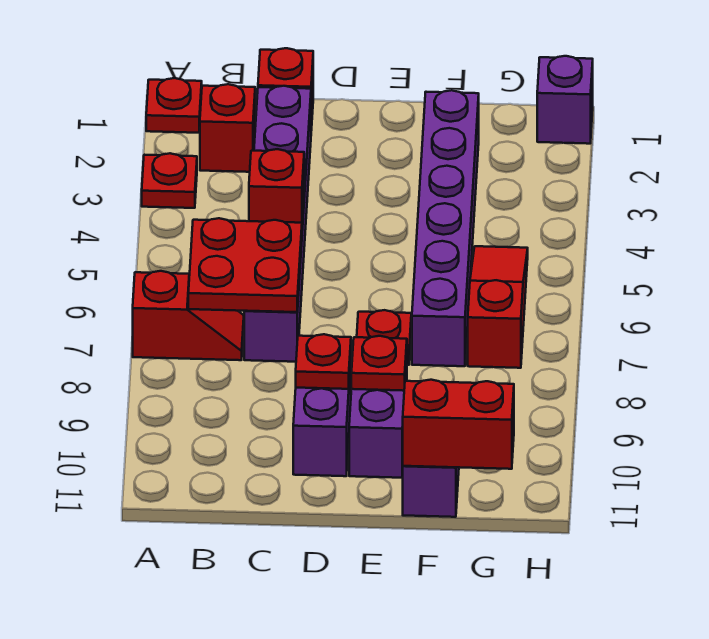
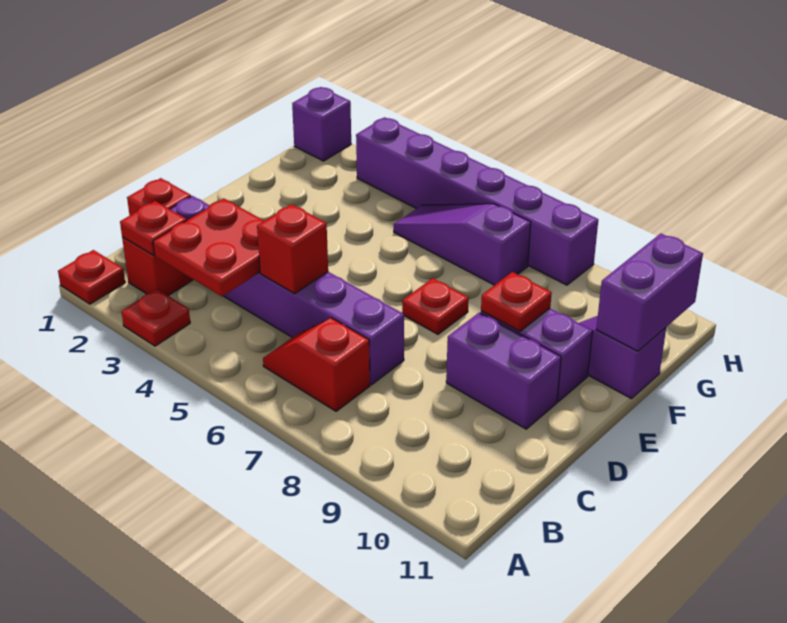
red slope A7:B7 level 1 top A -> red slope B6:B7 level 1 top 7
red plate B6:C7 level 2 -> red plate B3:C4 level 2
red plate D9 level 2 -> red plate B2 level 2
purple brick F2:F7 level 1 -> purple brick H3:H8 level 1
red brick F11:G11 level 2 -> purple brick F11:G11 level 2
red slope G5:G7 level 1 top 7 -> purple slope G5:G7 level 1 top 7

